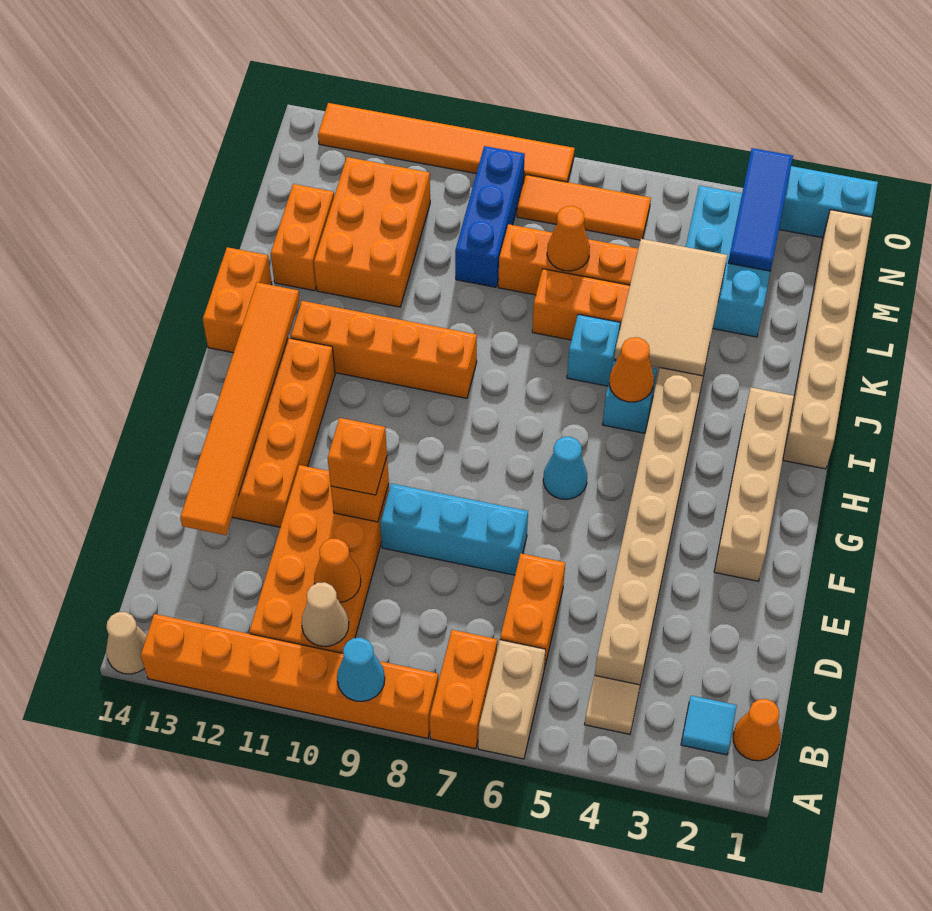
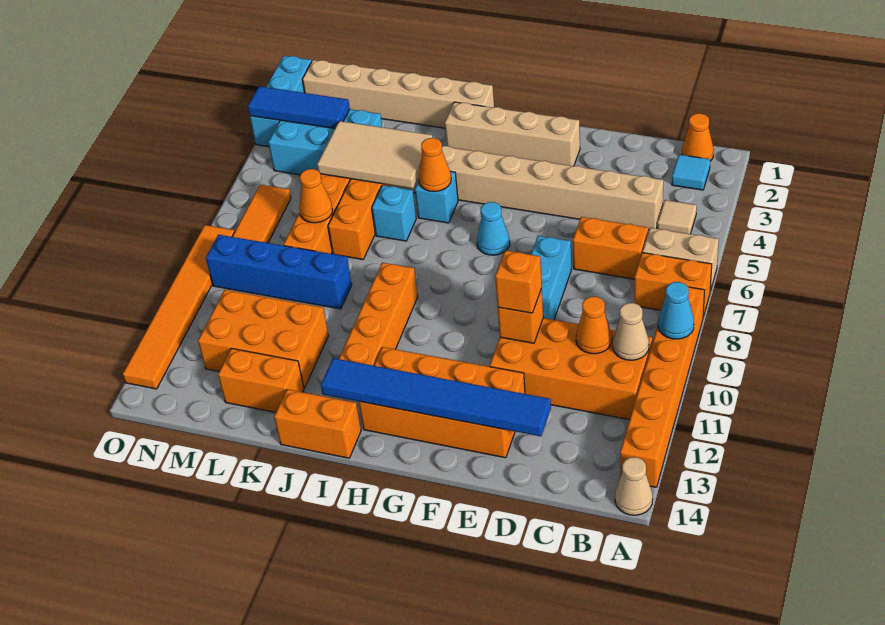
orange tile D13:I13 level 2 -> blue tile D13:I13 level 2
blue brick L9:N9 level 1 -> blue brick K9:N9 level 1

